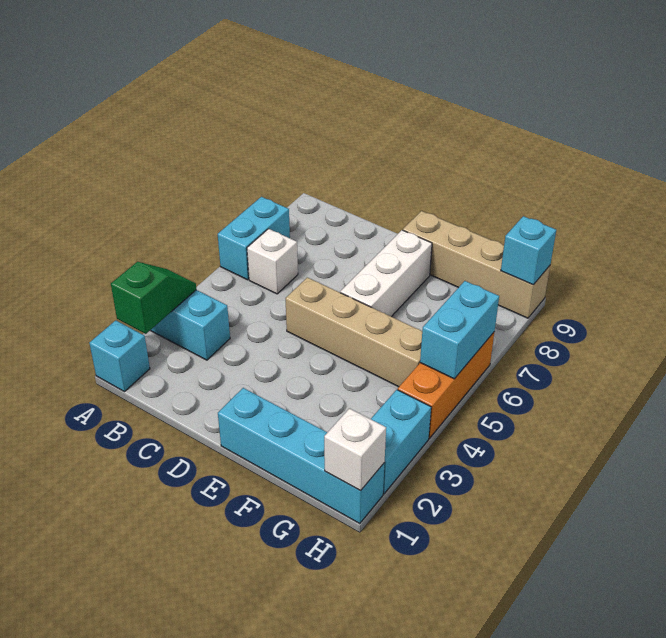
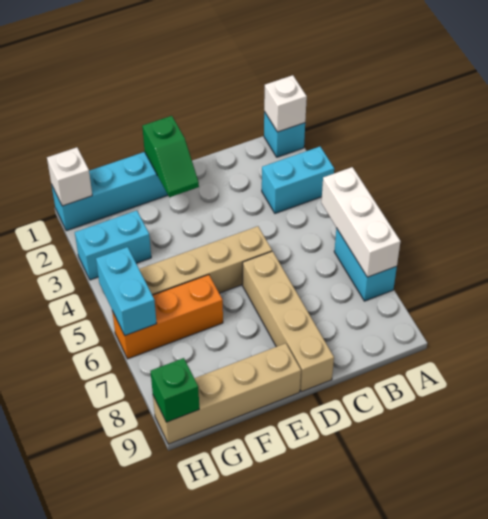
green slope A2:A3 level 2 top 2 -> green slope E1:E2 level 2 top 1
white brick B6 level 1 -> white brick A1 level 2
none -> tan brick D6:D9 level 1
white brick E6:E8 level 1 -> white brick A5:A7 level 2
cyan brick H2:H3 level 1 -> cyan brick G3:H3 level 1
orange brick H4:H6 level 1 -> orange brick F6:H6 level 1
cyan brick H9 level 2 -> green brick H9 level 2

